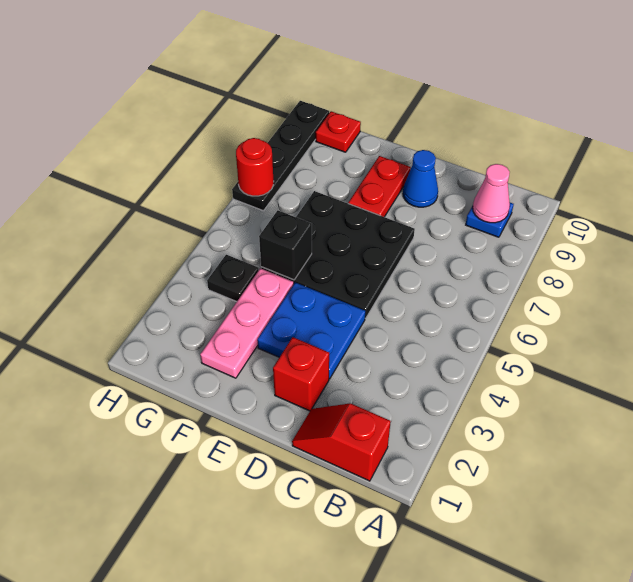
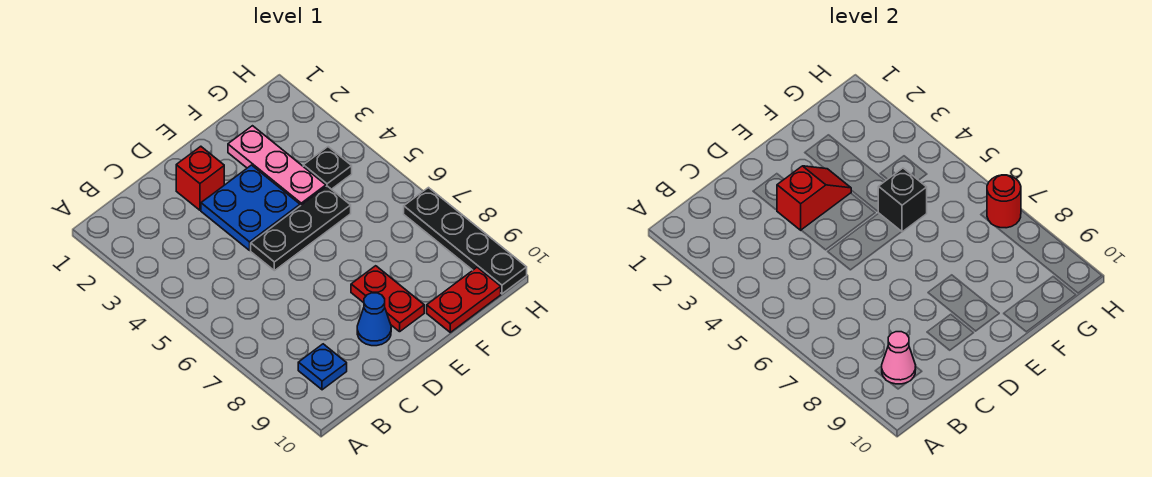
red slope B1:C1 level 1 top B -> red slope D3:E3 level 2 top D
black plate D5:F7 level 1 -> black plate D5:F5 level 1
red plate G10 level 1 -> red plate F10:G10 level 1

